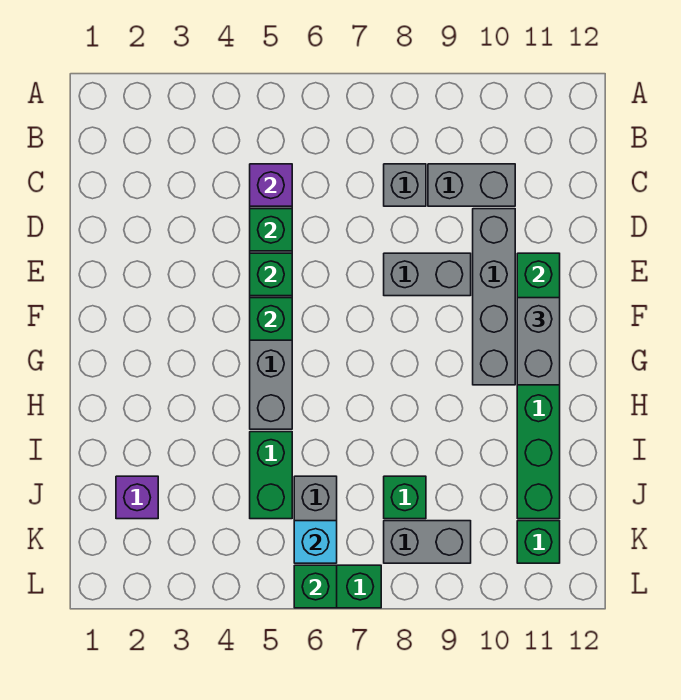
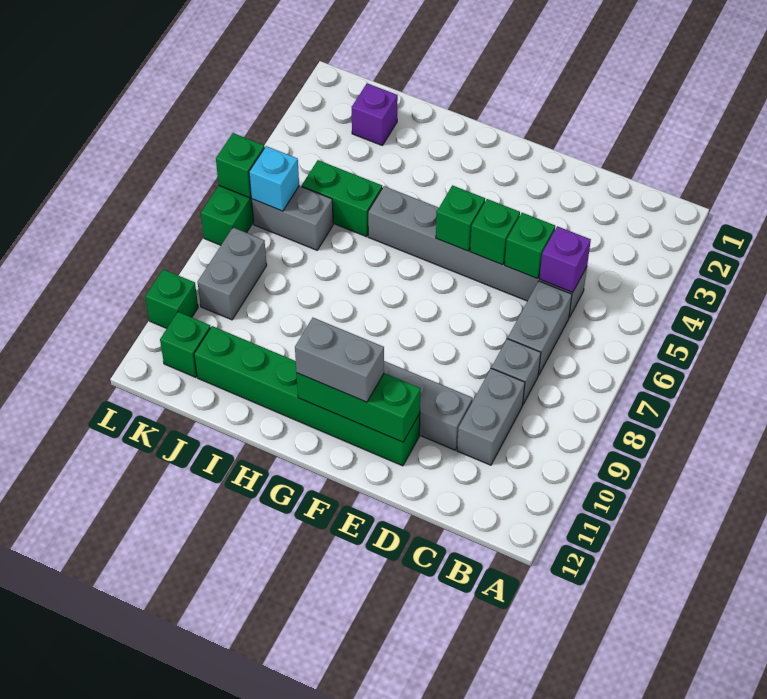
grey brick E8:E9 level 1 -> grey brick C6:C7 level 1
green brick J8 level 1 -> green brick L10 level 1

